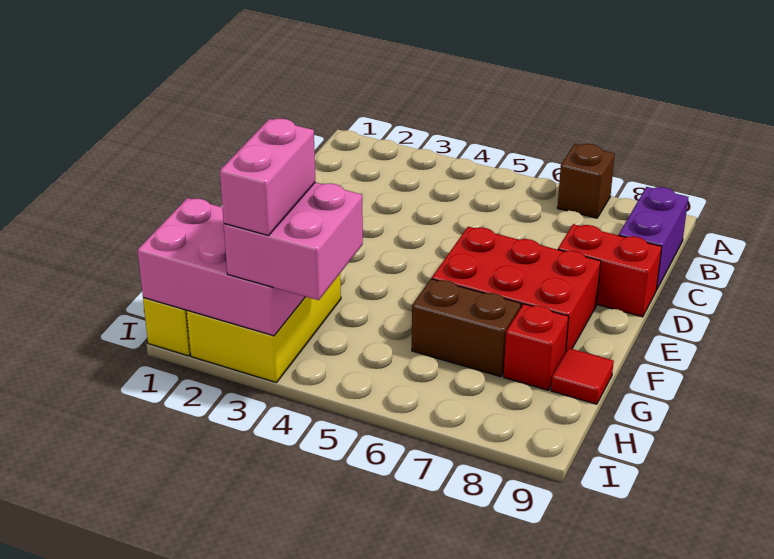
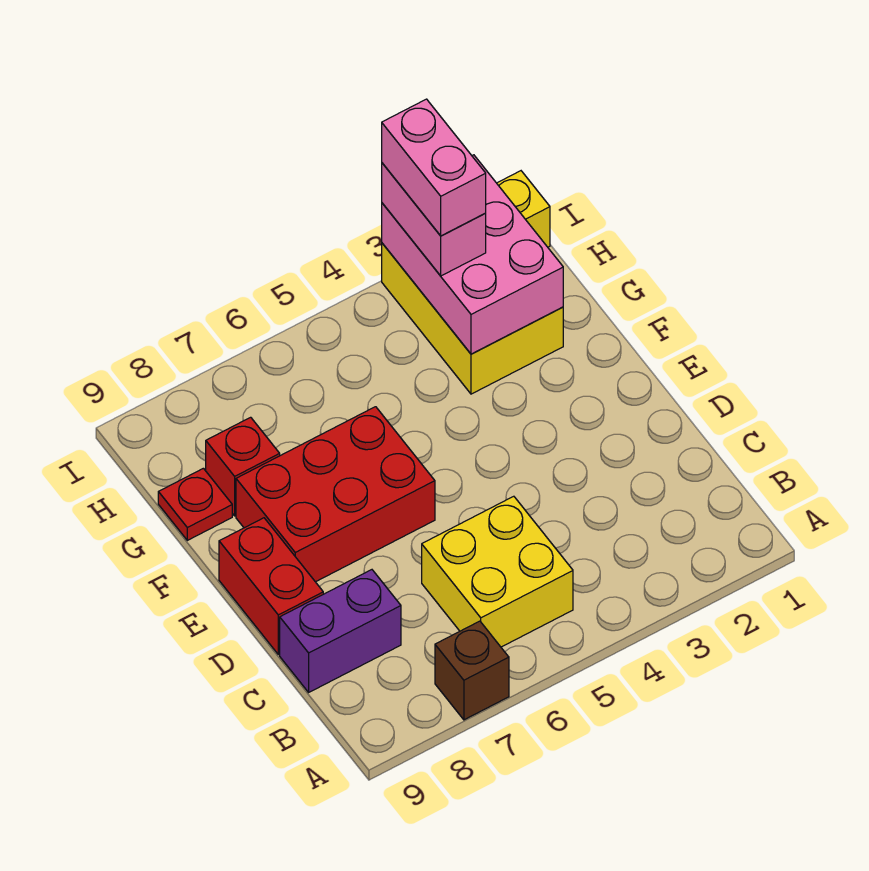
none -> yellow brick B5:C6 level 1
purple brick B9:C9 level 1 -> purple brick C8:C9 level 1
red brick D8:D9 level 1 -> red brick D9:E9 level 1
brown brick G6:G7 level 1 -> none
red tile G9 level 1 -> red plate G9 level 1
pink brick H1:I3 level 2 -> pink brick G2:I3 level 2
pink brick H3:I4 level 3 -> pink brick H3:I3 level 3

